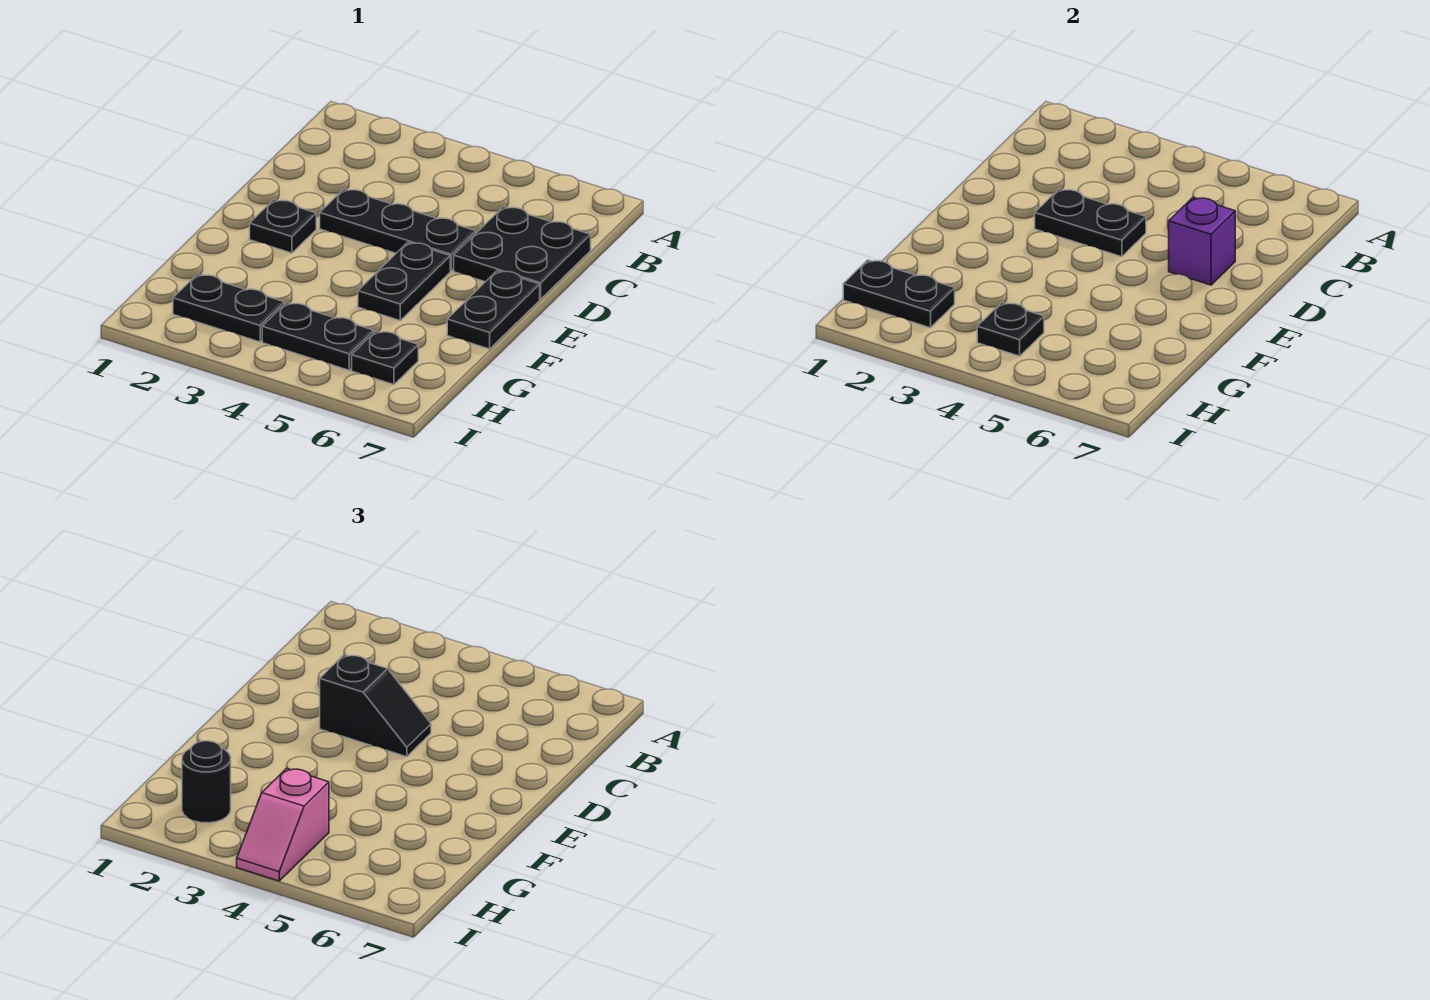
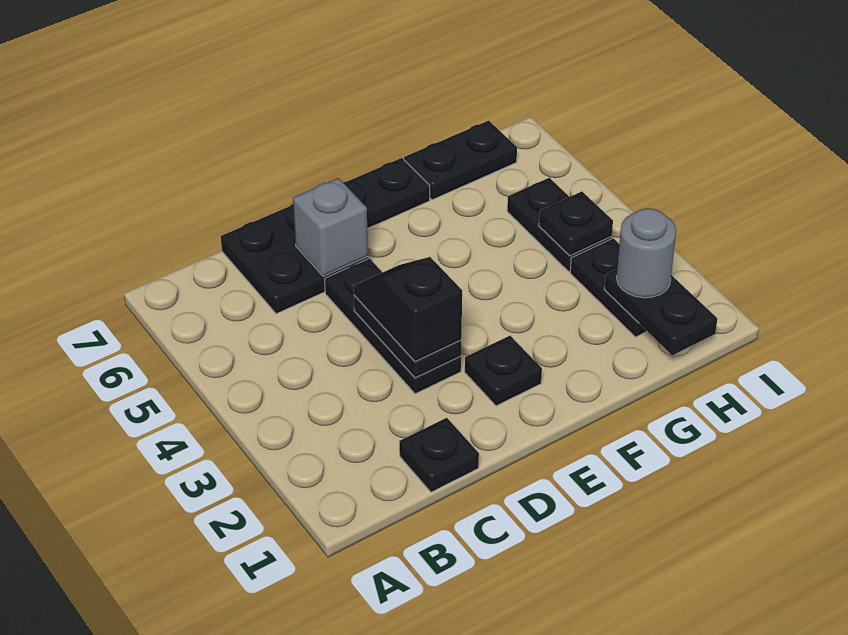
purple brick D6 level 2 -> grey brick D6 level 2
black plate E5:F5 level 1 -> black plate G7:H7 level 1
black round brick H2 level 3 -> grey round brick H2 level 3
pink slope H4:I4 level 3 top H -> none
black plate H6 level 1 -> black plate C1 level 1

